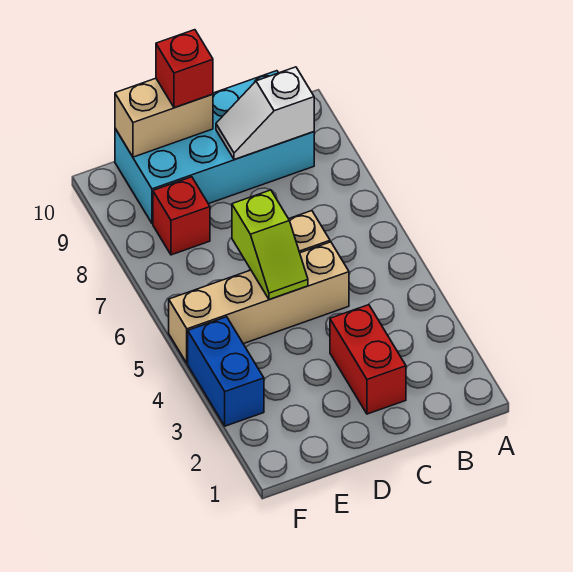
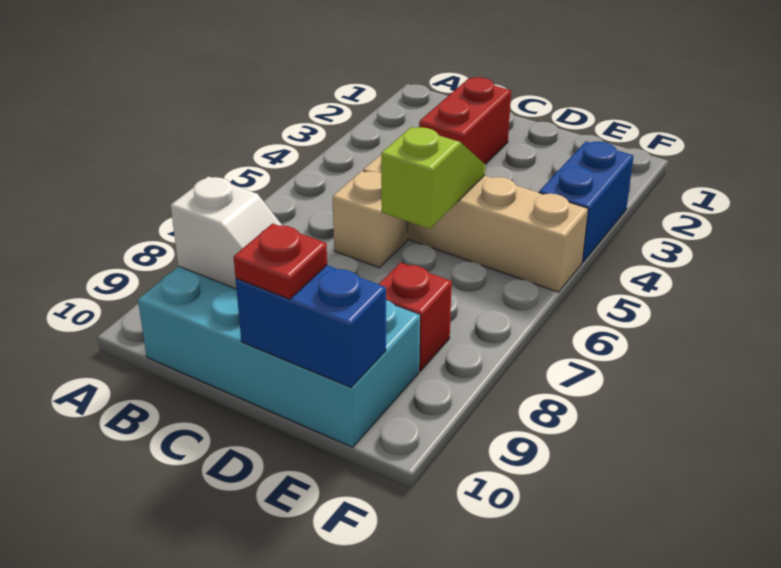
tan brick D10:E10 level 2 -> blue brick D10:E10 level 2
red brick D10 level 3 -> red plate D10 level 3

